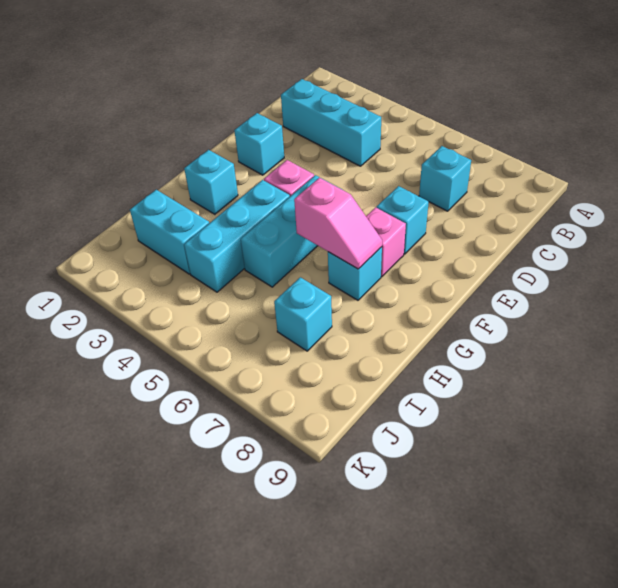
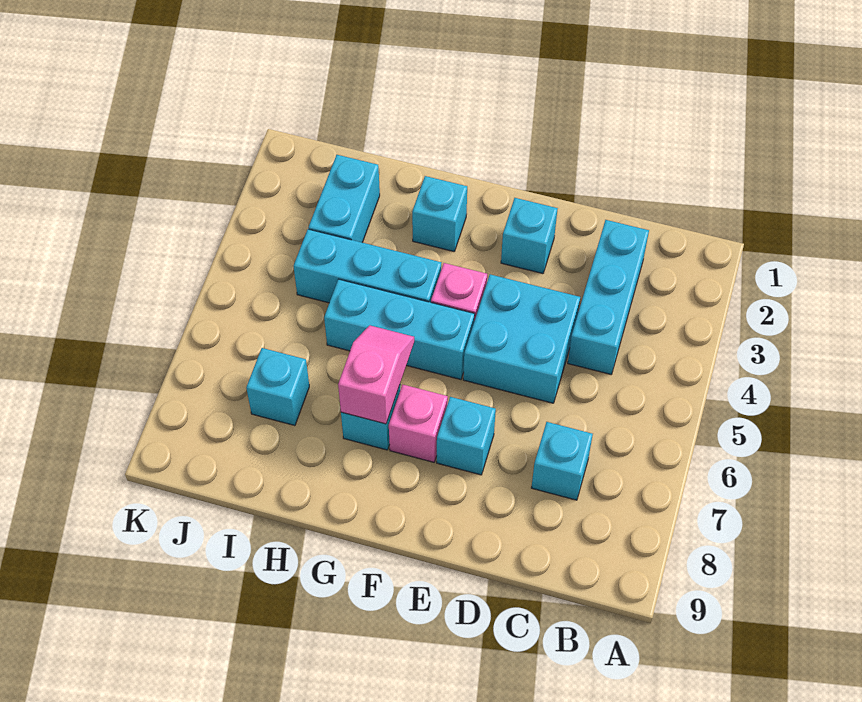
none -> cyan brick D4:E5 level 1
pink slope G6:G7 level 2 top 6 -> pink slope G6:G7 level 2 top 7

